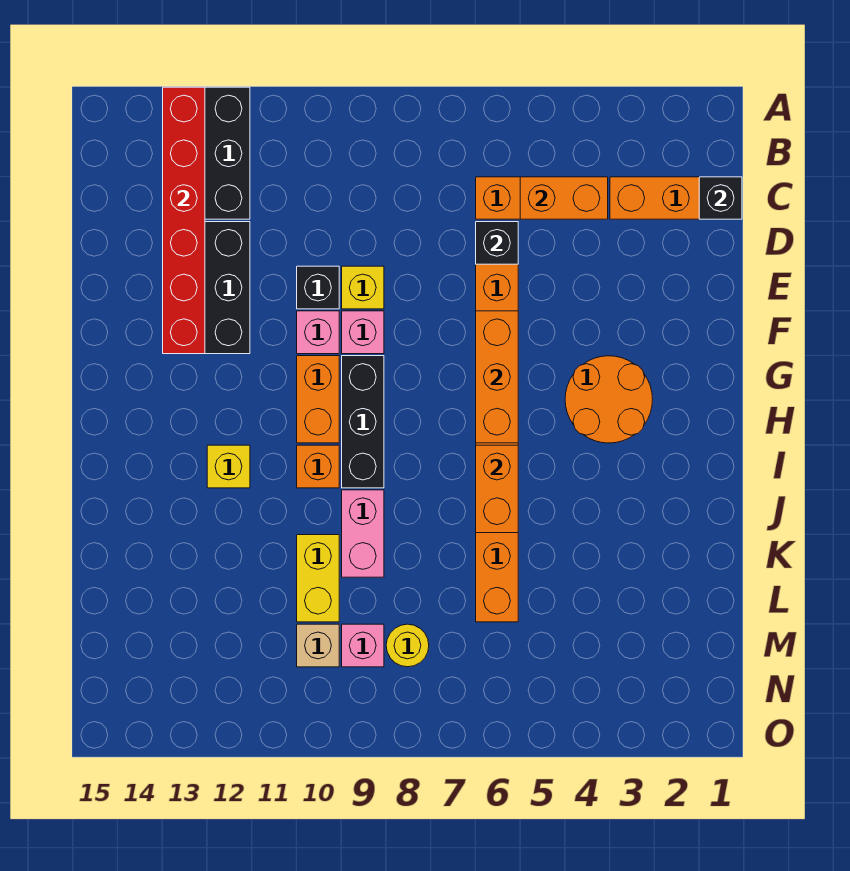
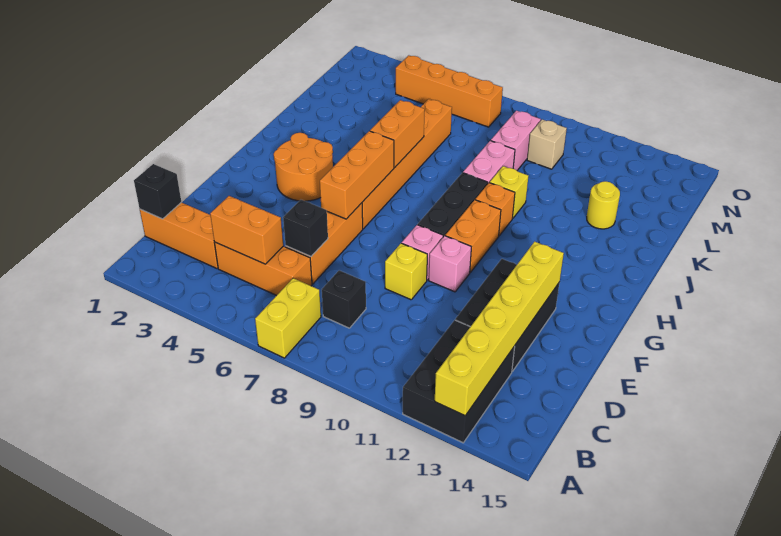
red brick A13:F13 level 2 -> yellow brick A13:F13 level 2
black brick E10 level 1 -> black brick C8 level 1
yellow brick I12 level 1 -> yellow brick J10 level 1
yellow brick K10:L10 level 1 -> yellow brick A7:B7 level 1
yellow round brick M8 level 1 -> yellow round brick K13 level 1
pink brick M9 level 1 -> pink brick L9:M9 level 1
none -> orange brick N4:N7 level 1

